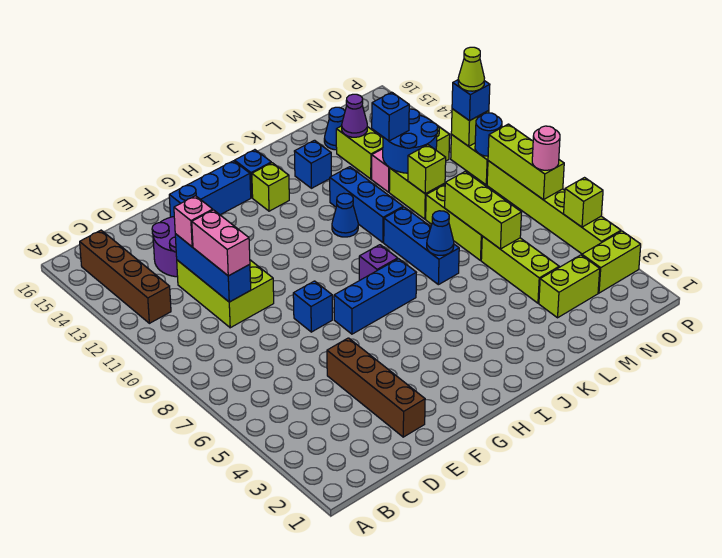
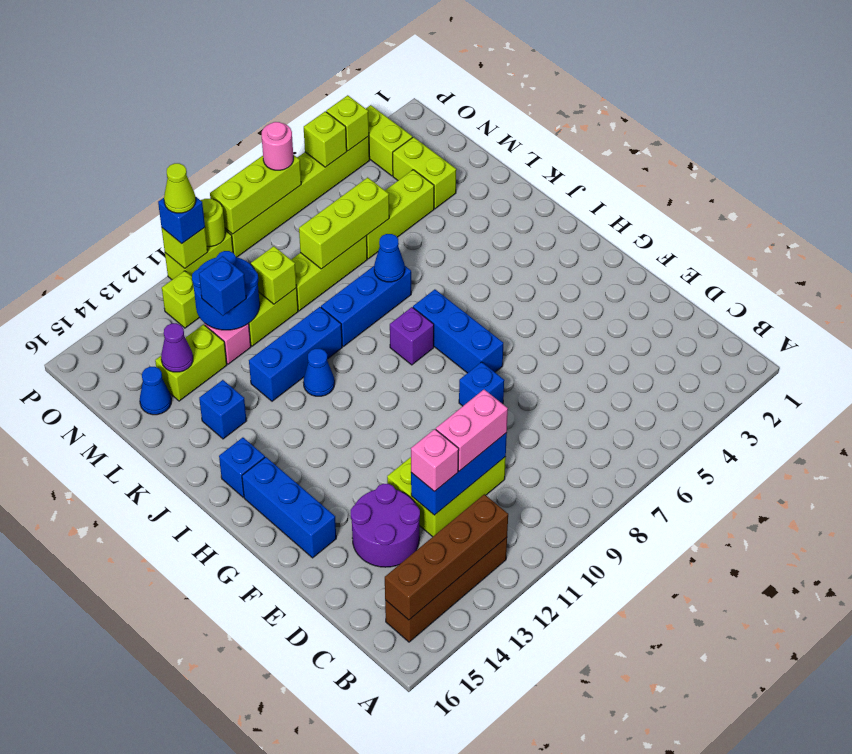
brown brick E2:E5 level 1 -> brown brick B12:B15 level 2
lime brick I14 level 1 -> lime brick P4 level 2
blue round brick P10 level 2 -> lime round brick P10 level 2

